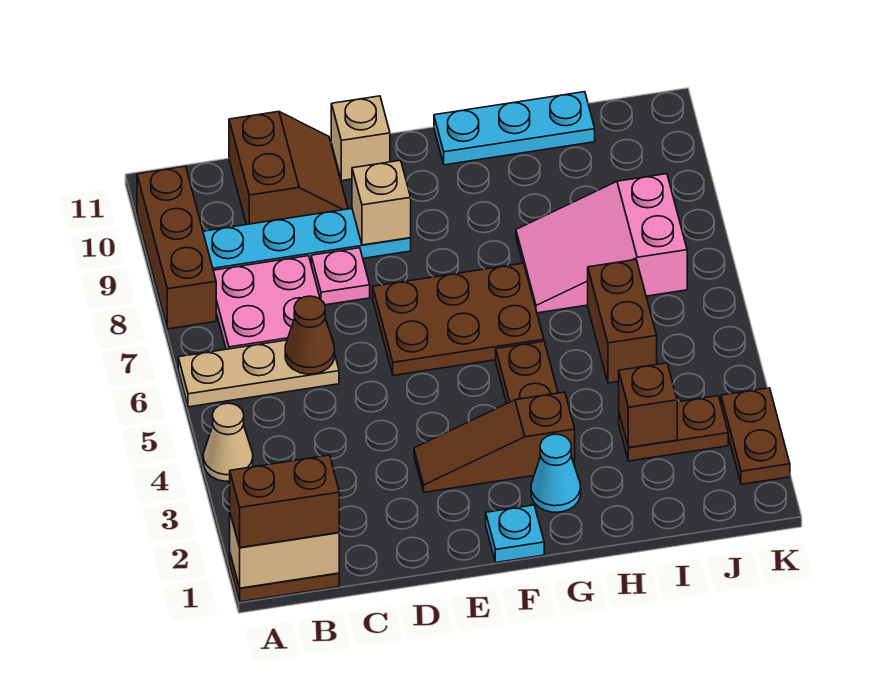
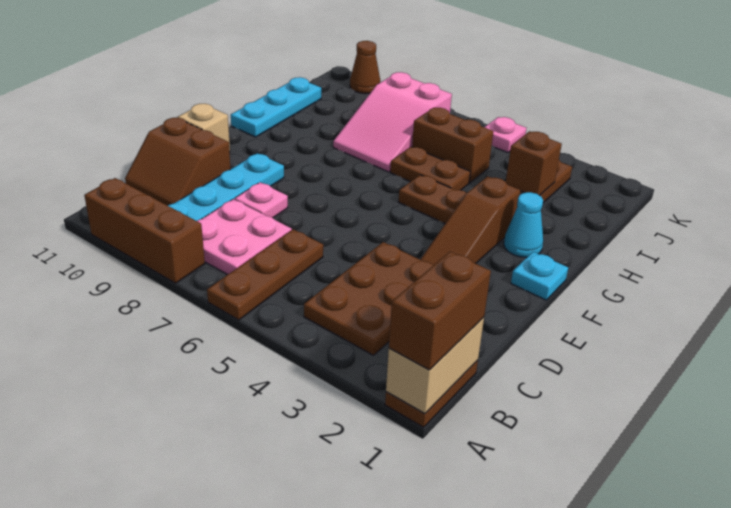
tan cone A4 level 1 -> none
tan plate A6:C6 level 1 -> brown plate A6:C6 level 1
brown cone C6 level 2 -> brown cone K10 level 1
brown slope C10:D11 level 1 top C -> brown slope C10:D11 level 1 top D
brown plate E6:G7 level 1 -> brown plate B3:D4 level 1
tan brick E9 level 2 -> none
brown plate K2:K3 level 1 -> brown plate H5:H6 level 1
none -> pink plate K5 level 1

